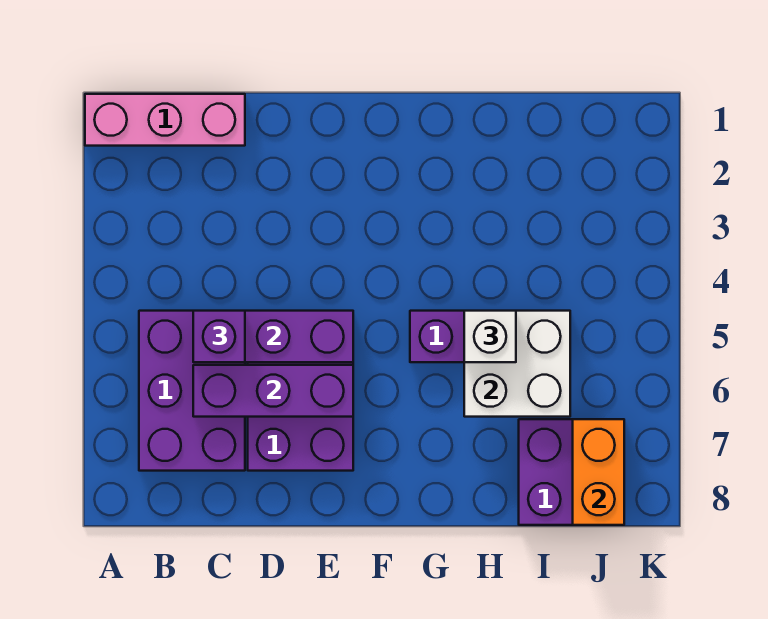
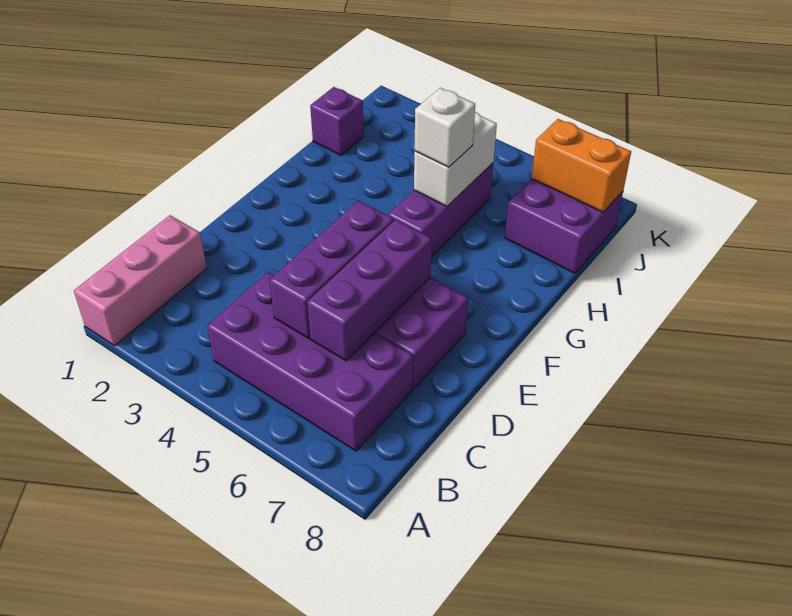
purple brick B5:C7 level 1 -> purple brick B4:C7 level 1
purple brick C5 level 3 -> purple brick I1 level 1
white brick H5:I6 level 2 -> white brick H5:I5 level 2

